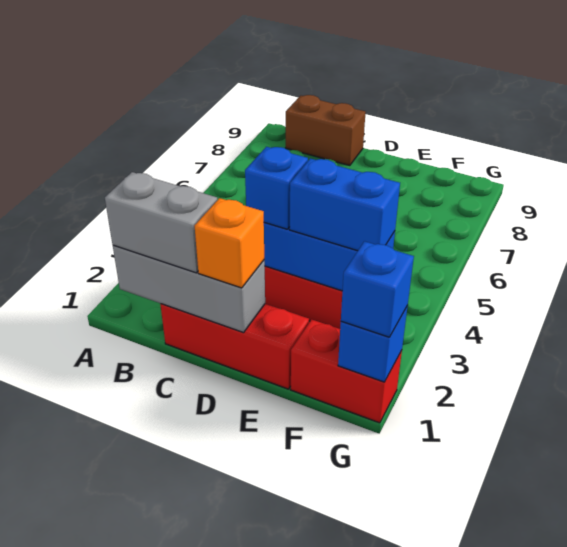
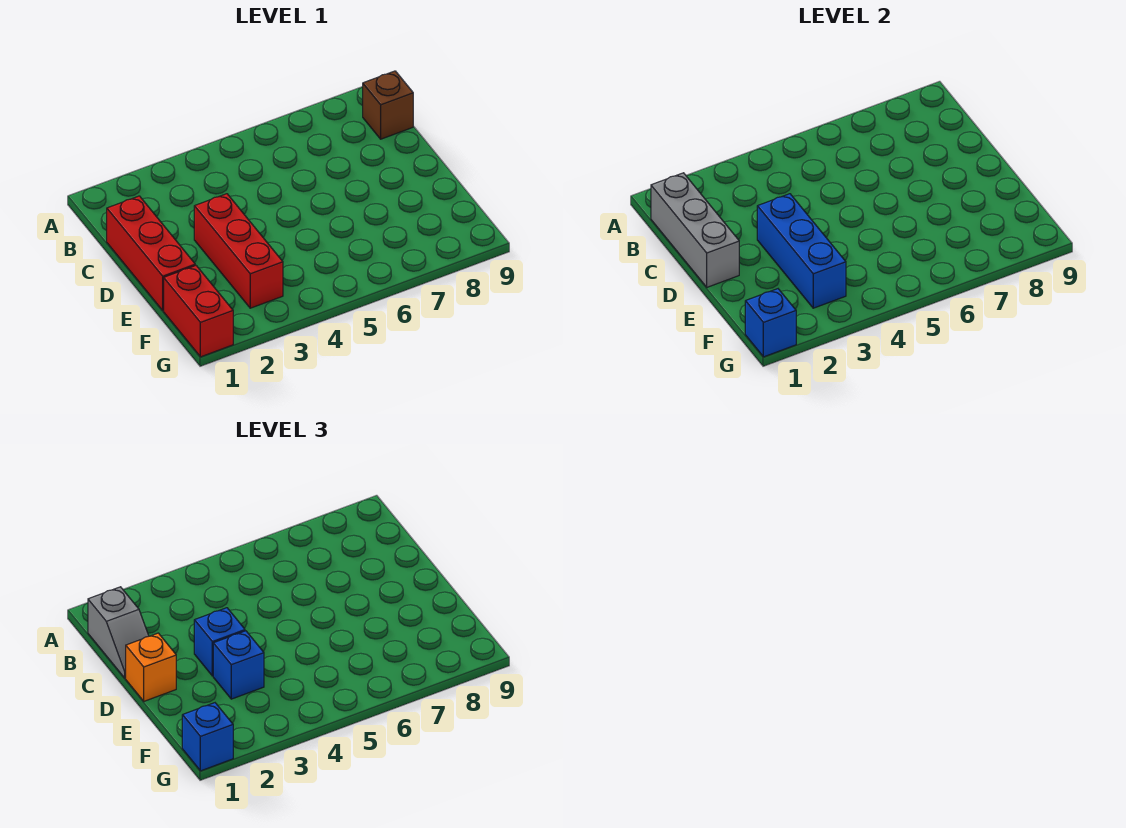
grey brick B1:C1 level 3 -> grey slope B1:C1 level 3 top B
brown brick B9:C9 level 1 -> brown brick B9 level 1
blue brick E3:F3 level 3 -> blue brick E3 level 3

